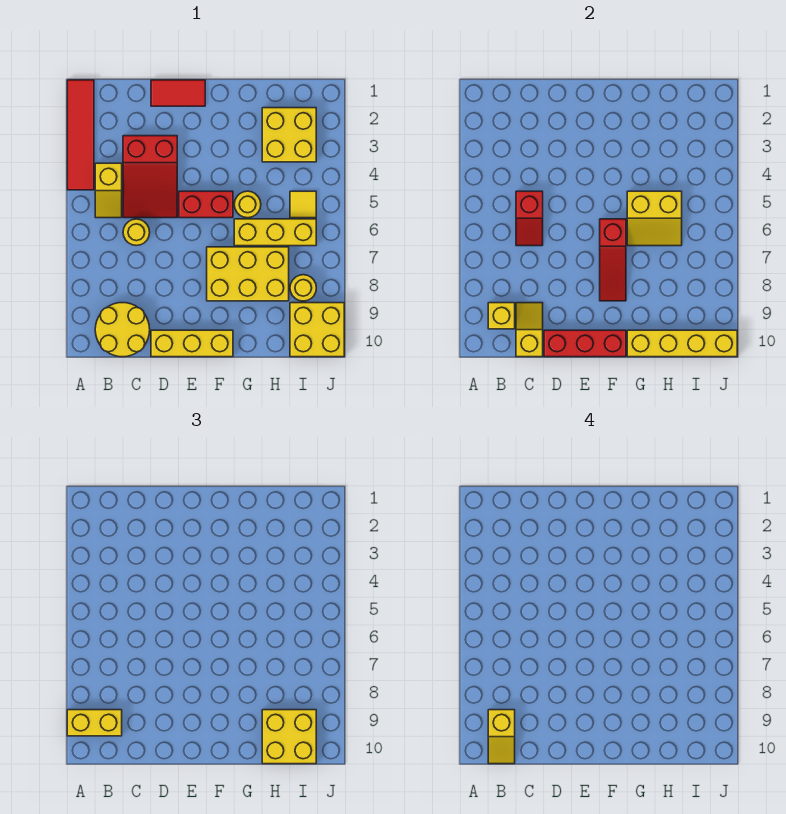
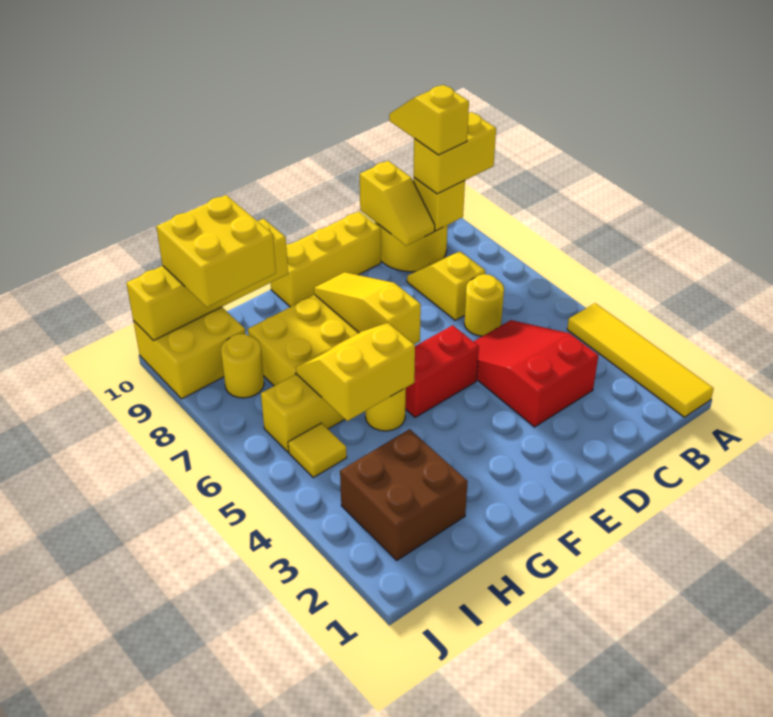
red tile A1:A4 level 1 -> yellow tile A1:A4 level 1
yellow slope B4:B5 level 1 top 4 -> yellow slope C7:C8 level 1 top 7
red slope C5:C6 level 2 top 5 -> none
red tile D1:E1 level 1 -> none
red brick D10:F10 level 2 -> none
red slope F6:F8 level 2 top 6 -> yellow slope F6:F8 level 2 top 6
yellow brick H2:I3 level 1 -> brown brick H2:I3 level 1

